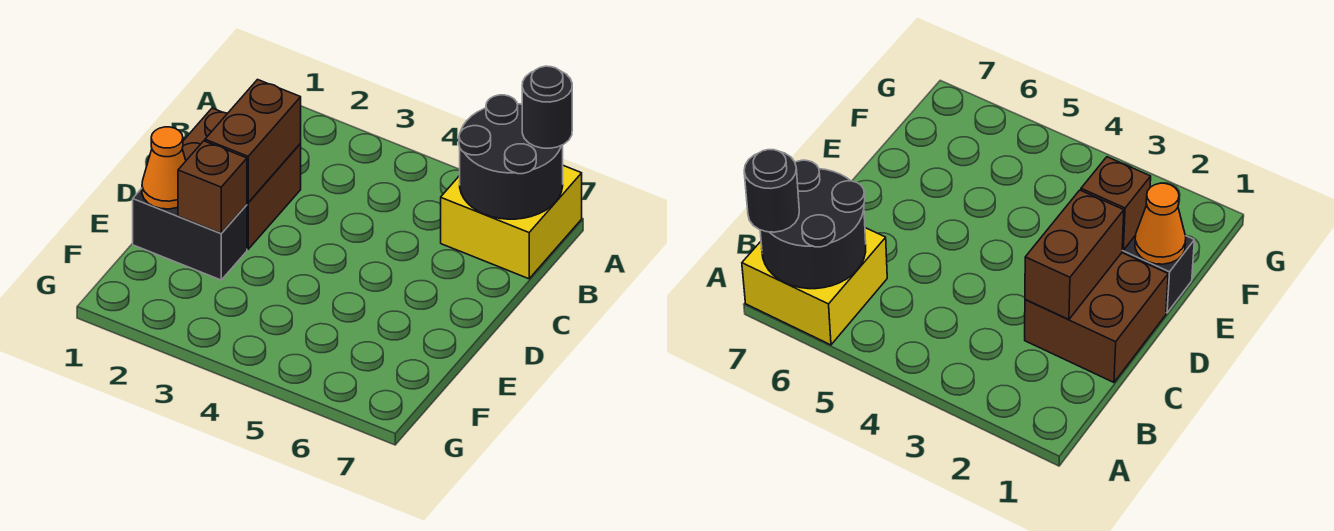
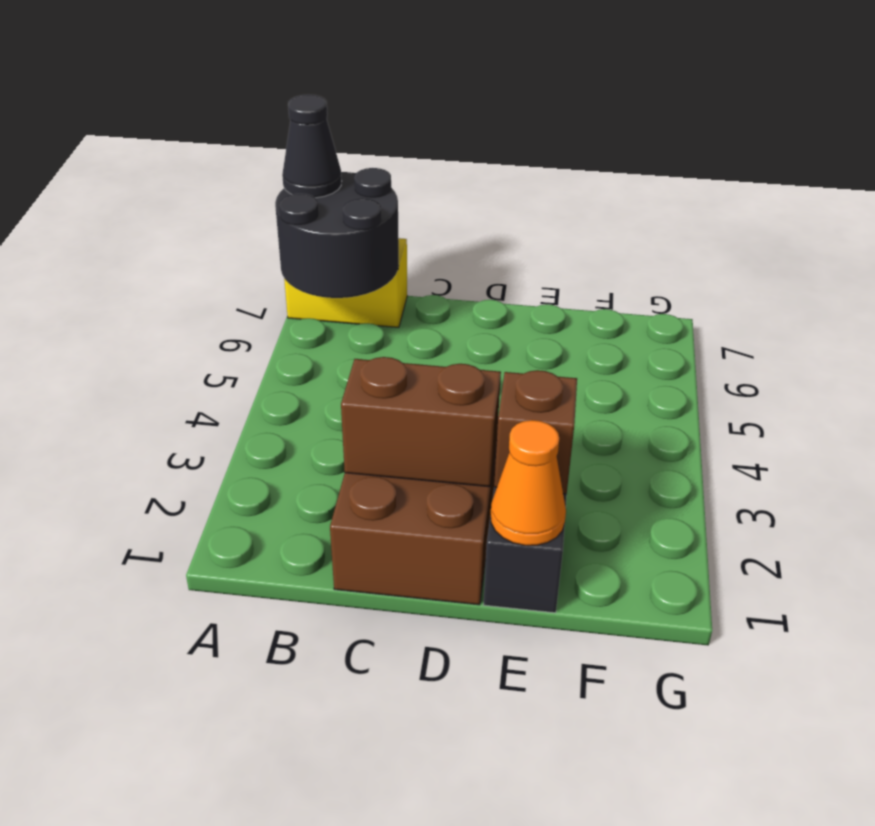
yellow brick A6:B7 level 1 -> yellow brick A7:B7 level 1
black round brick A7 level 3 -> black cone A7 level 3

